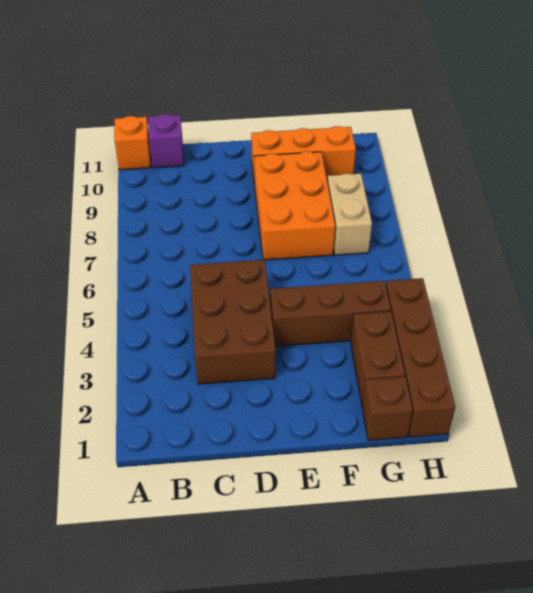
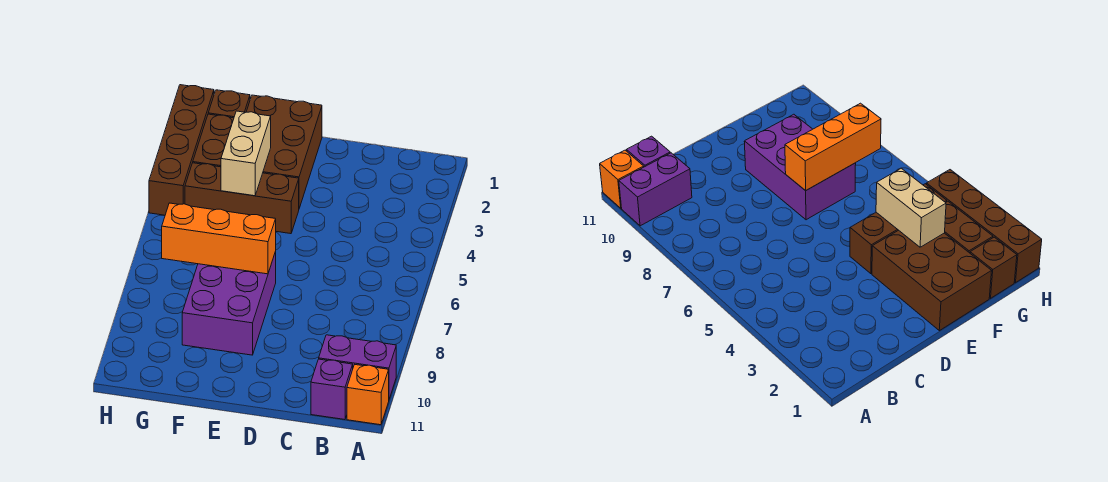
none -> purple brick A10:B10 level 1
brown brick C3:D5 level 1 -> brown brick E1:F3 level 1
orange brick E7:F9 level 1 -> purple brick E7:F9 level 1
orange brick E10:G10 level 1 -> orange brick E7:G7 level 2
tan brick G7:G8 level 1 -> tan brick F3:F4 level 2

